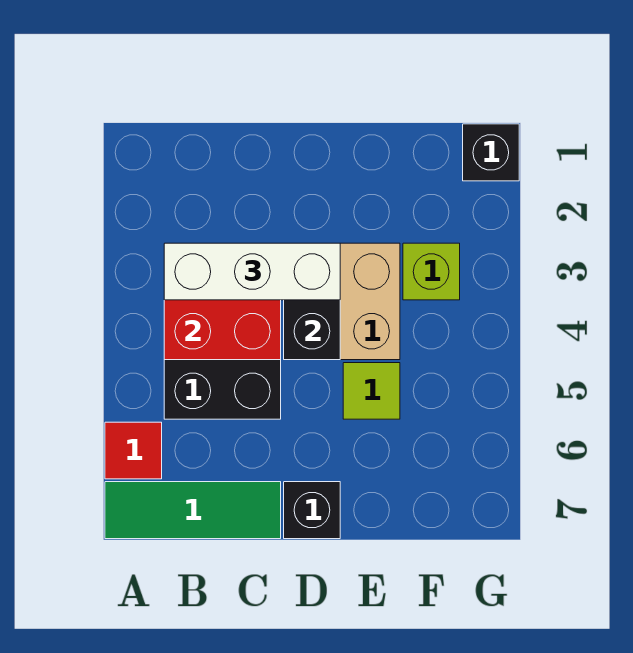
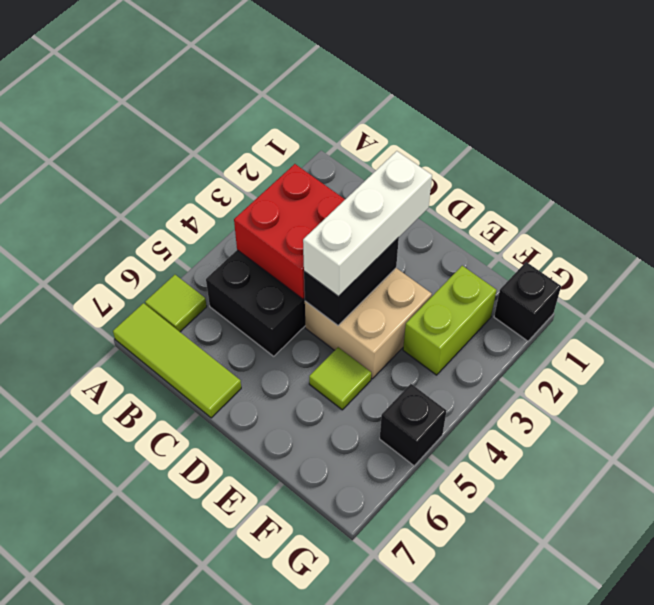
red tile A6 level 1 -> lime tile A6 level 1
green tile A7:C7 level 1 -> lime tile A7:C7 level 1
white brick B3:D3 level 3 -> white brick D2:D4 level 3
black brick D7 level 1 -> black brick G5 level 1
lime brick F3 level 1 -> lime brick F2:F3 level 1

